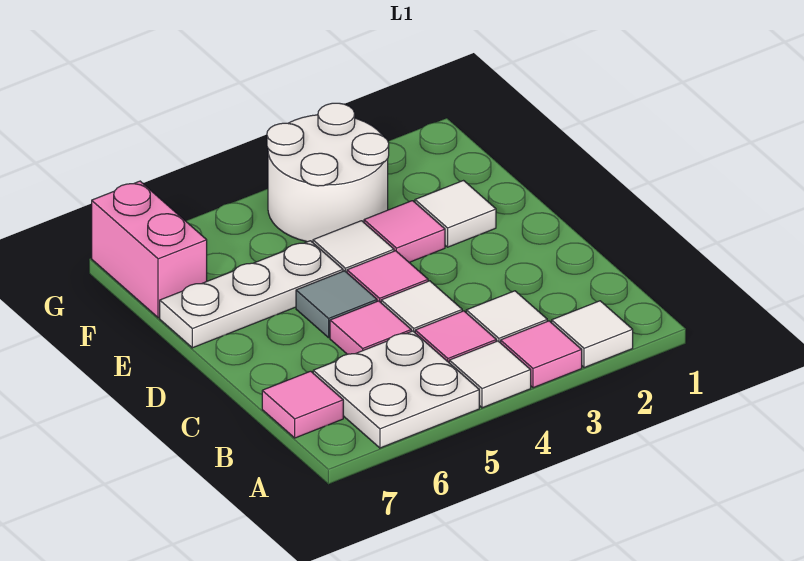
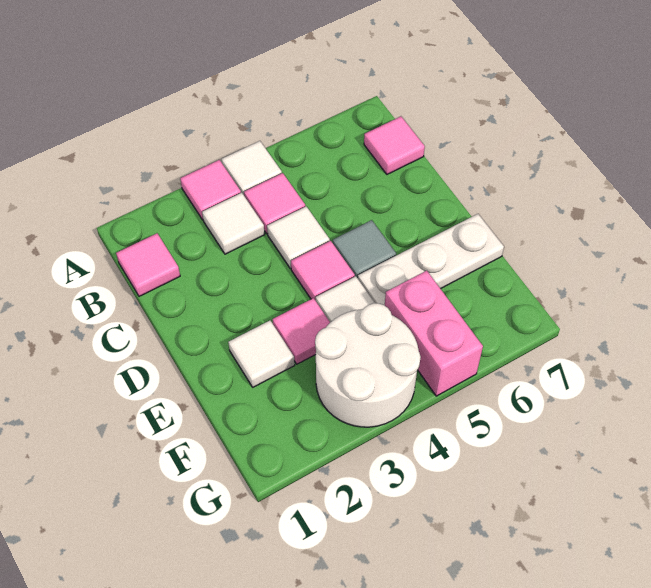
white tile A2 level 1 -> none
white plate A5:B6 level 1 -> none
pink tile C5 level 1 -> pink tile B1 level 1
pink brick F7:G7 level 1 -> pink brick F5:G5 level 1

